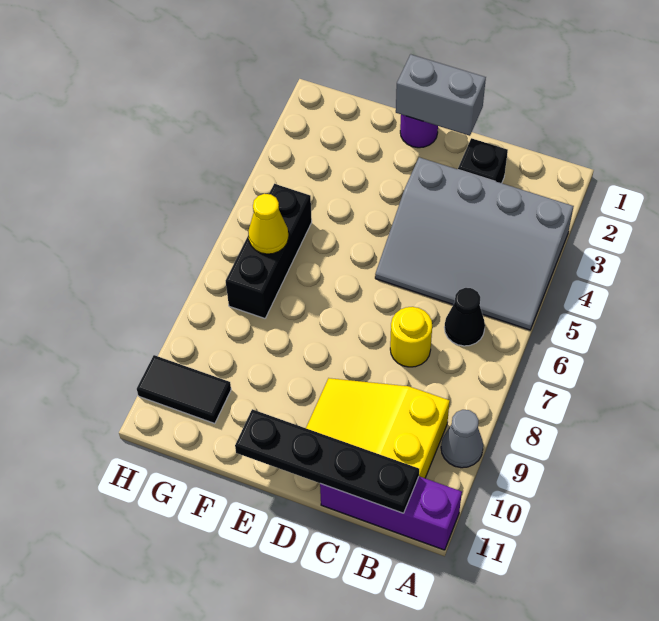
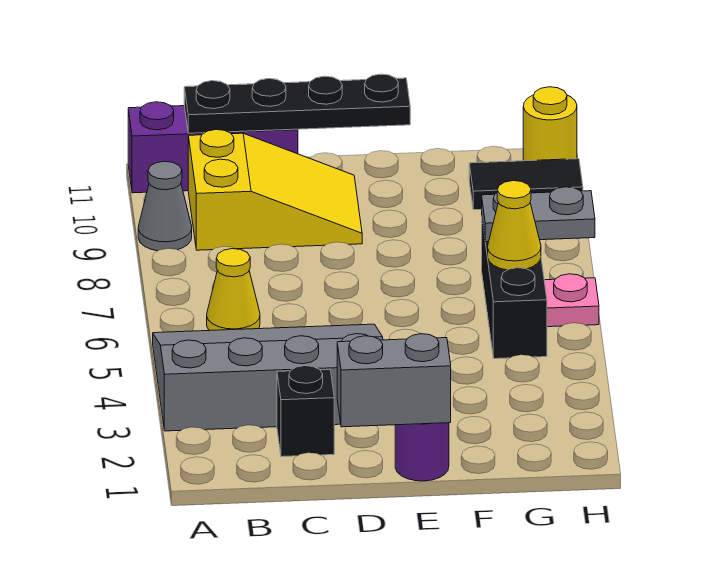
black cone B6 level 1 -> yellow cone B6 level 1
yellow round brick C7 level 1 -> yellow round brick H11 level 1
none -> grey plate G7:H7 level 2
none -> pink plate H6 level 1

